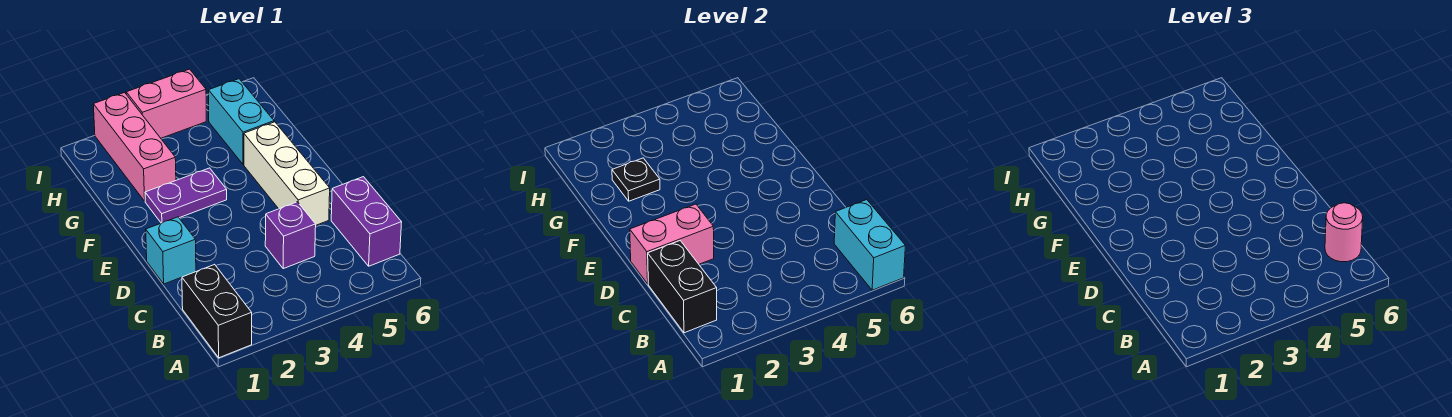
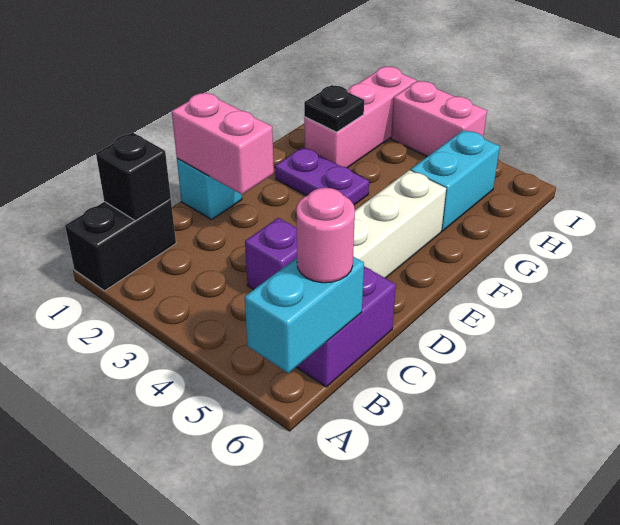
black brick B1:C1 level 2 -> black brick B1 level 2

